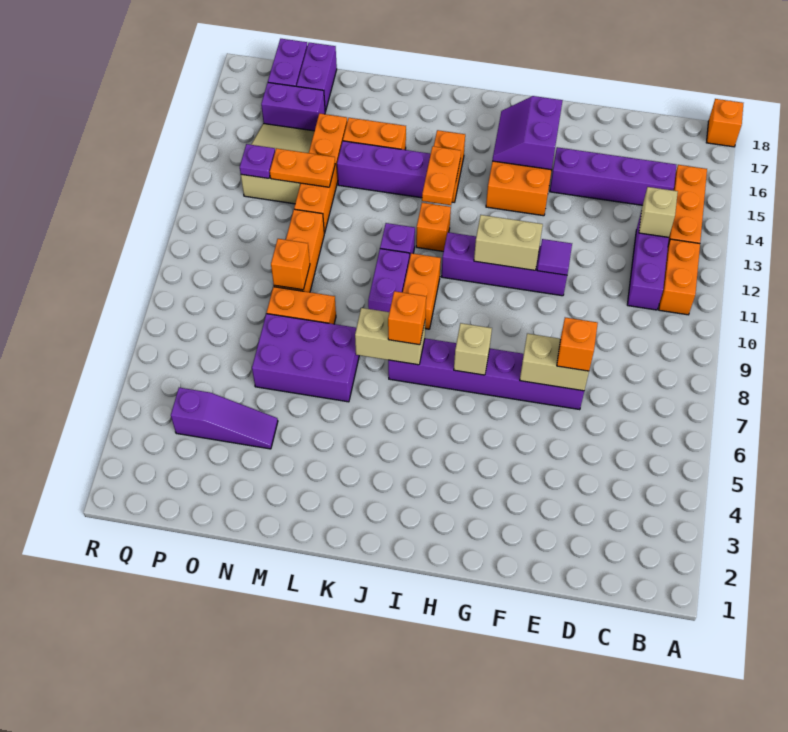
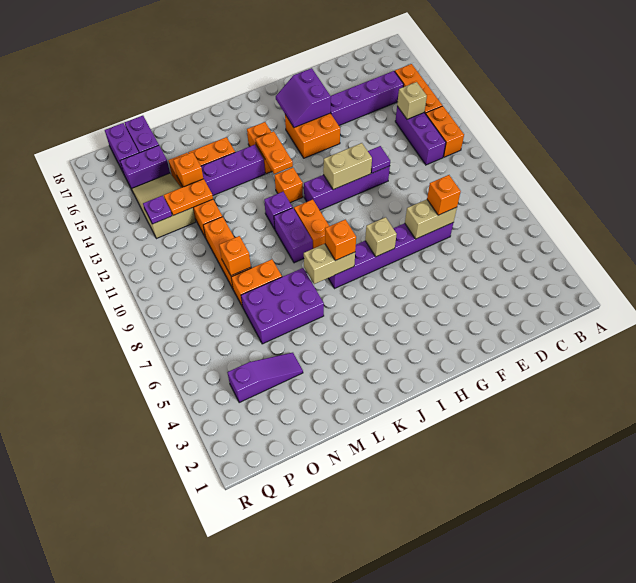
orange brick A18 level 1 -> orange brick N14 level 2

